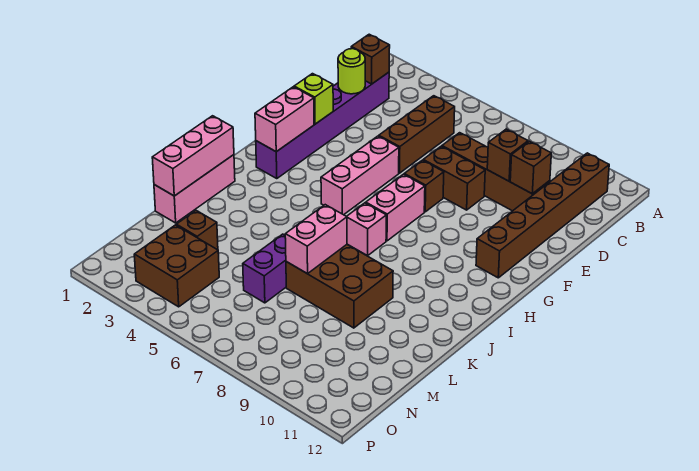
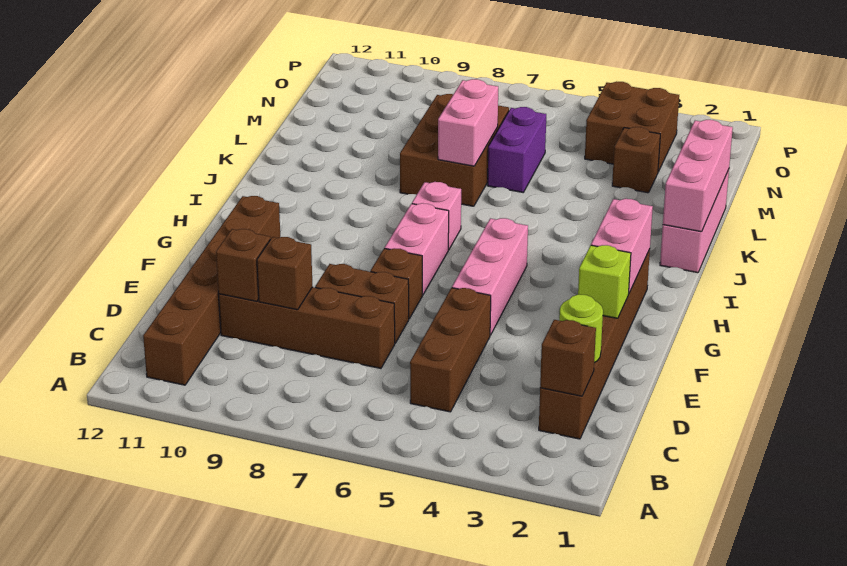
purple brick C2:H2 level 1 -> brown brick C2:H2 level 1
brown brick K7:L9 level 1 -> brown brick K7:M8 level 1

